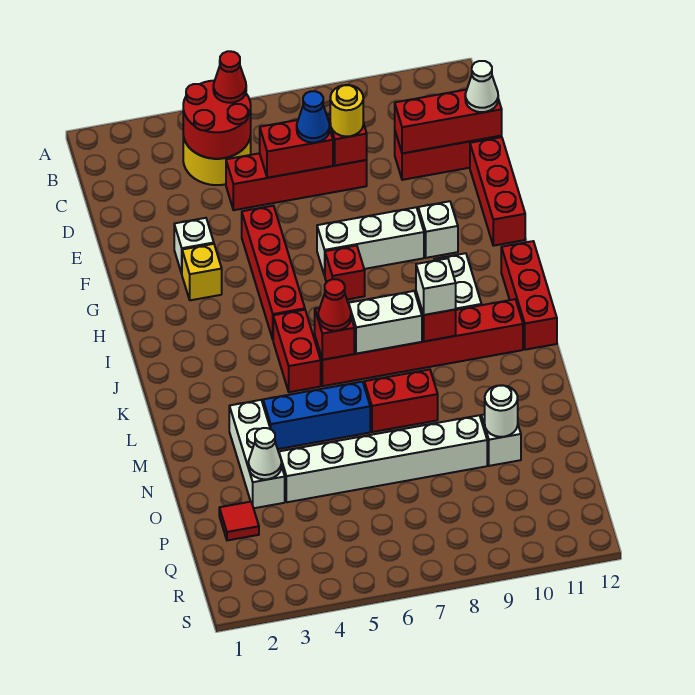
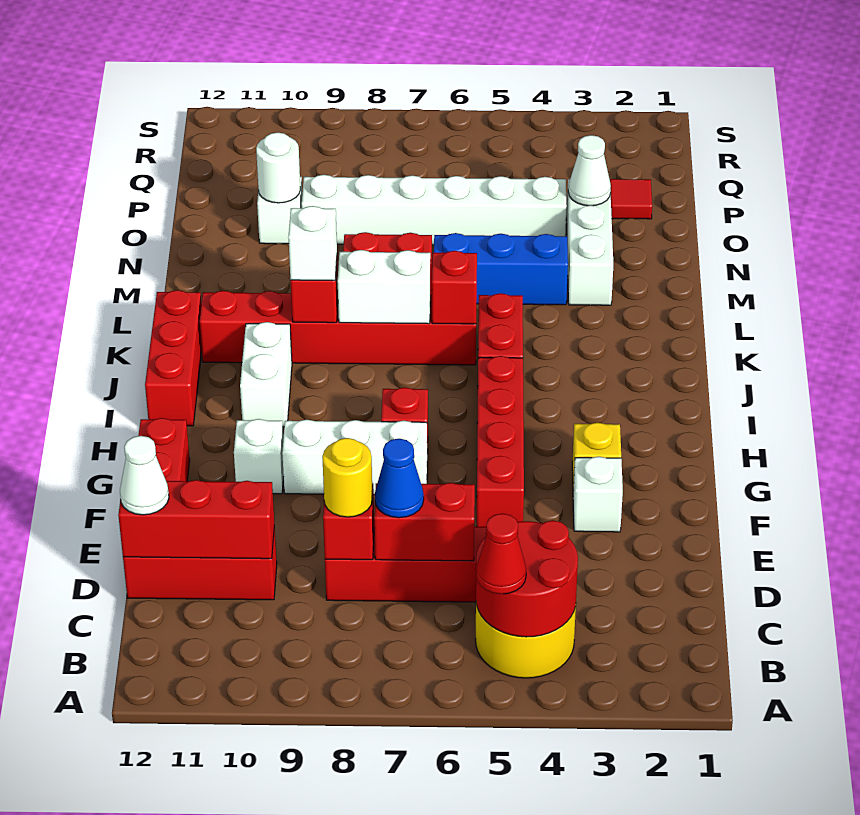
red cone K6 level 3 -> none

